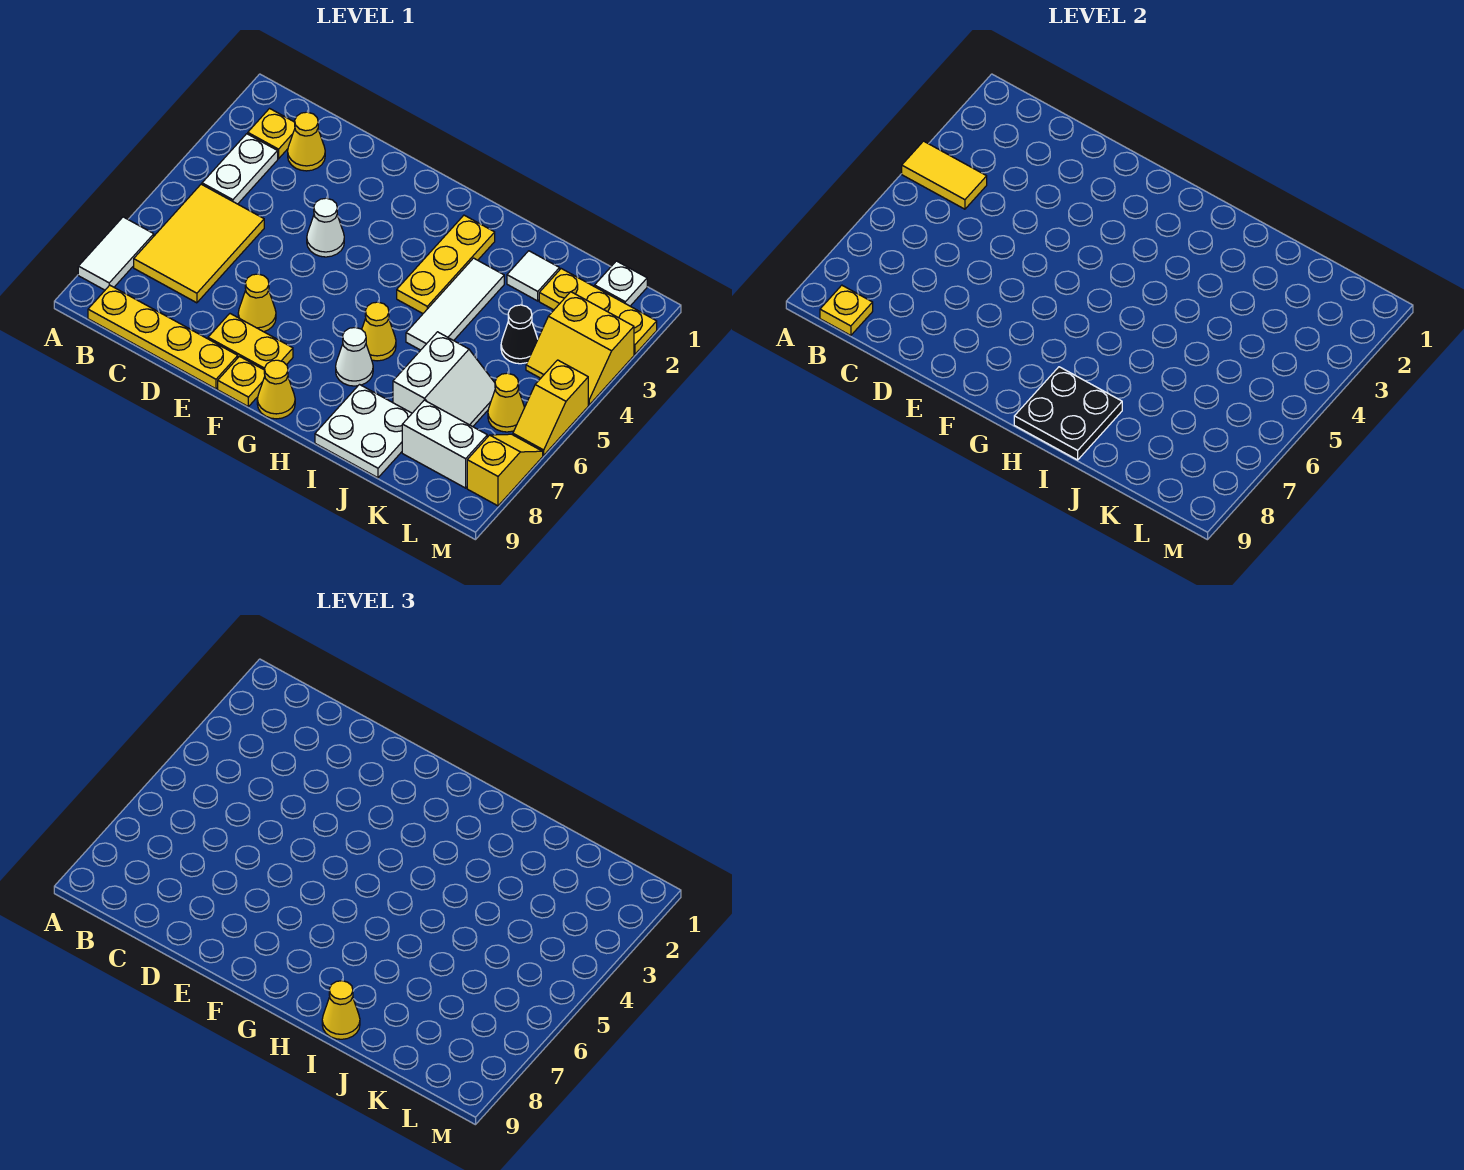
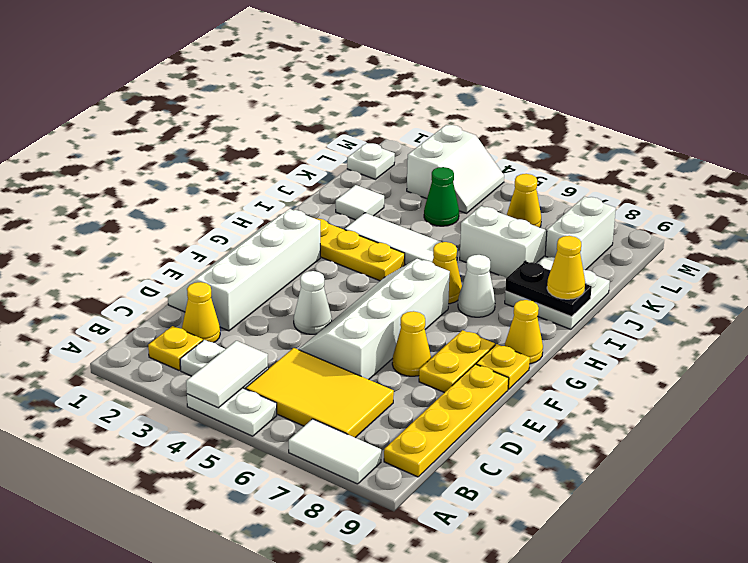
none -> white plate A4:A5 level 1
yellow tile A4:B4 level 2 -> white tile A4:B4 level 2
yellow plate B9 level 2 -> none
none -> white slope D1:G2 level 1 top 2
none -> white slope D5:G6 level 1 top 6
black plate H8:I9 level 2 -> black plate I8:I9 level 2
yellow plate K2:M2 level 1 -> none
black cone K4 level 1 -> green cone K4 level 1
yellow slope L3:M4 level 1 top 3 -> white slope L3:M4 level 1 top 3
yellow slope M5:M6 level 1 top 5 -> none
yellow slope M7:M8 level 1 top 8 -> none

